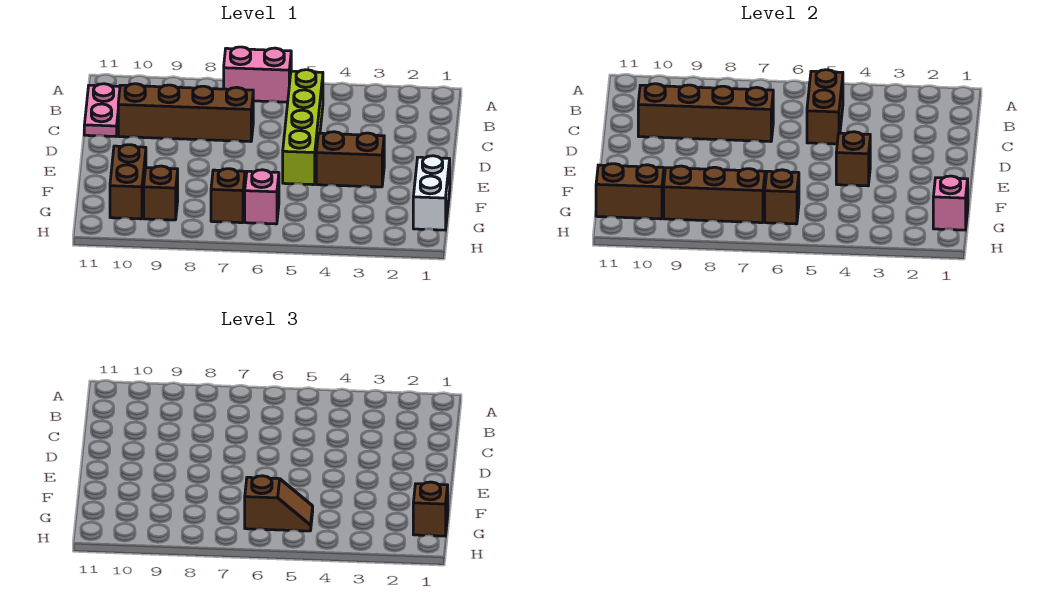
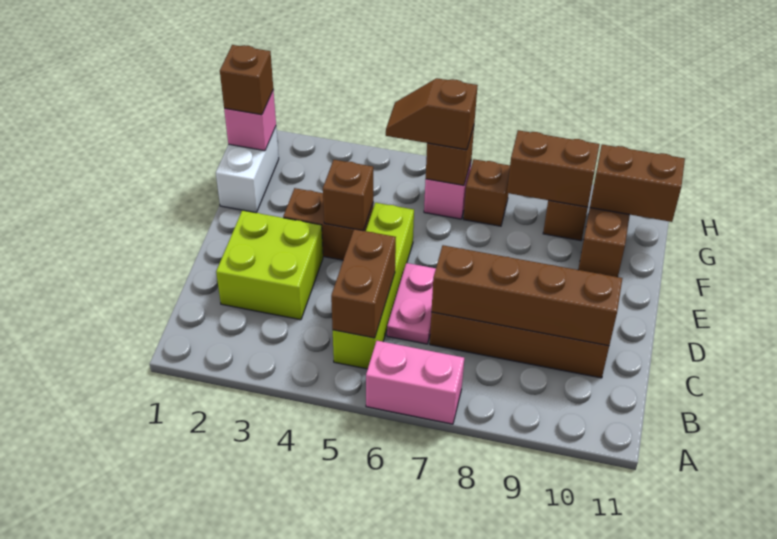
pink plate B11:C11 level 1 -> pink plate C6:D6 level 1
none -> lime brick C2:D3 level 1
brown brick G7:G9 level 2 -> brown brick G8:G9 level 2

